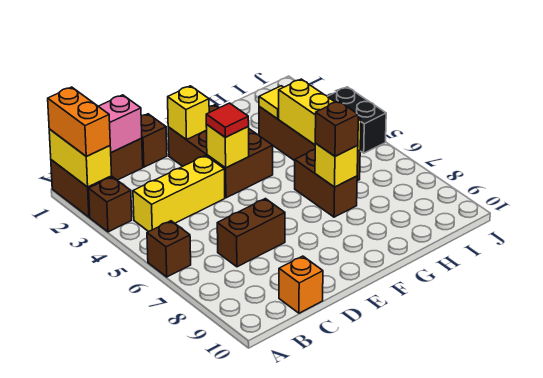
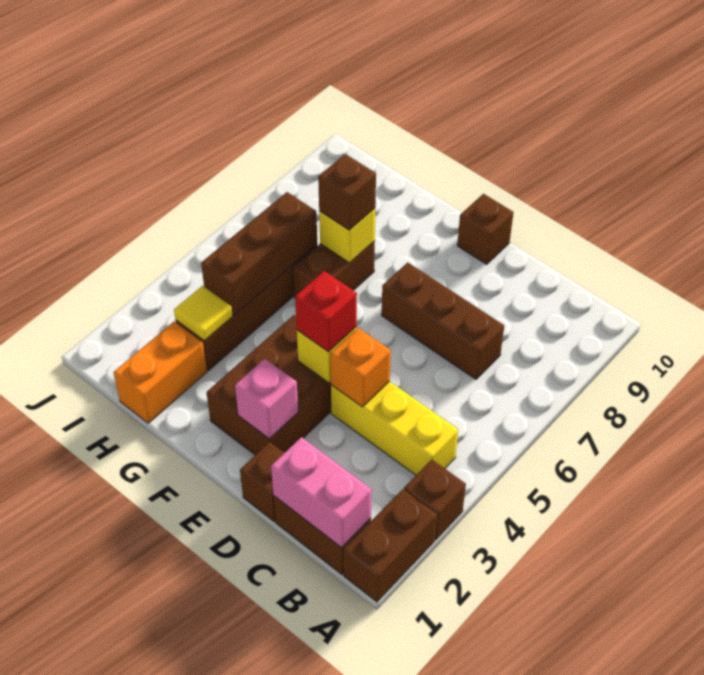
yellow brick A1:A2 level 2 -> none
orange brick A1:A2 level 3 -> orange brick H1:H2 level 1
brown brick A6 level 1 -> brown brick E10 level 1
brown brick C7:D7 level 1 -> brown brick C7:E7 level 1
orange brick C10 level 1 -> orange brick D4 level 2
yellow brick E2 level 2 -> pink brick E2 level 2
red tile E4 level 3 -> red brick E4 level 3
yellow brick H4:H6 level 2 -> brown brick H4:H6 level 2
black brick J4:J5 level 1 -> none

